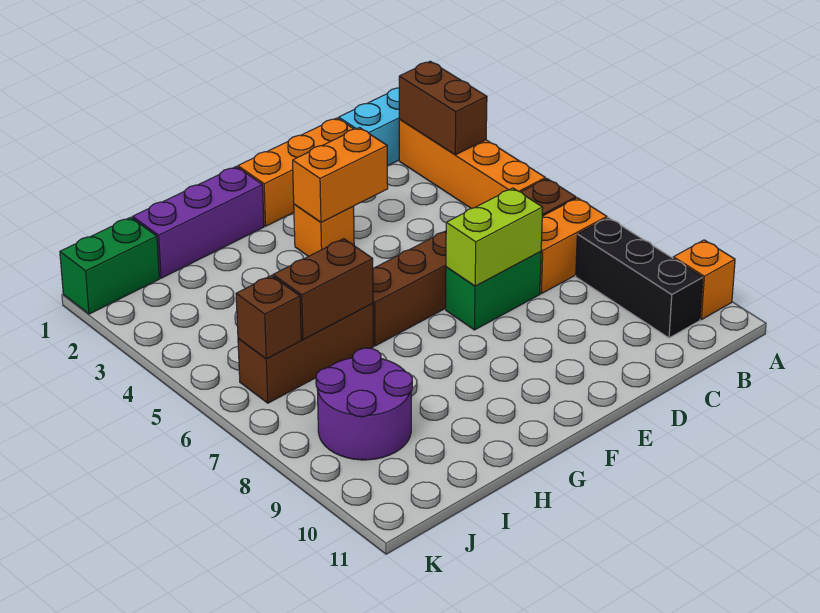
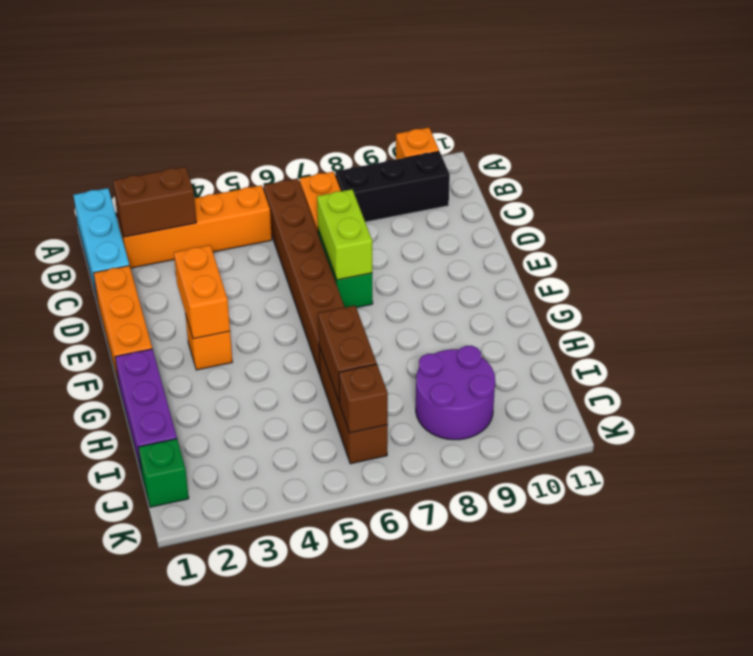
green brick J1:K1 level 1 -> green brick J1 level 1

